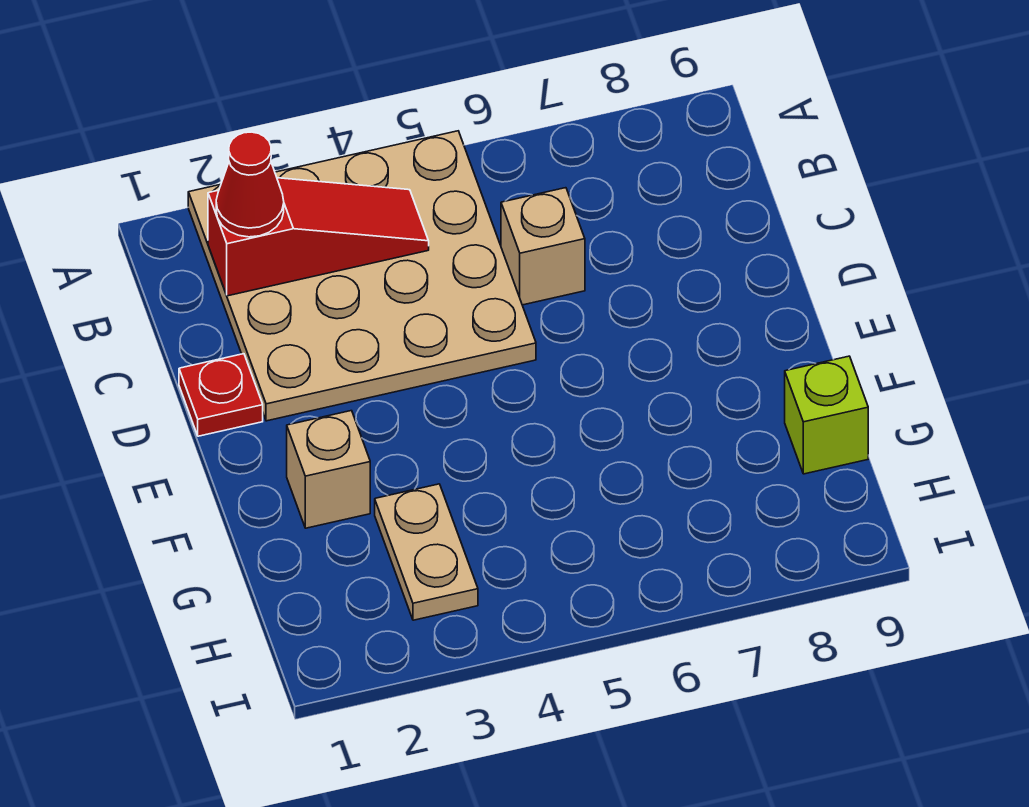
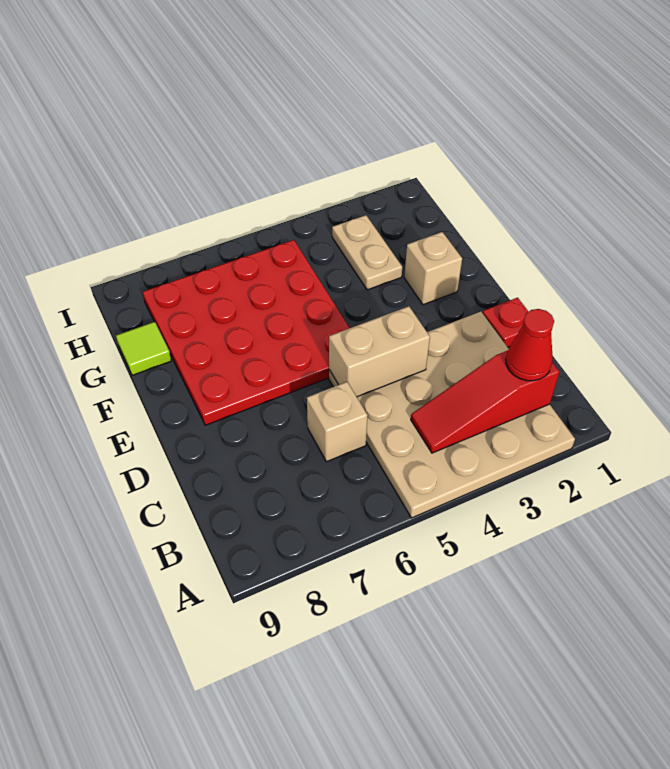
none -> tan brick D4:D5 level 2
none -> red plate E5:H8 level 1
lime brick G9 level 1 -> lime tile G9 level 1

